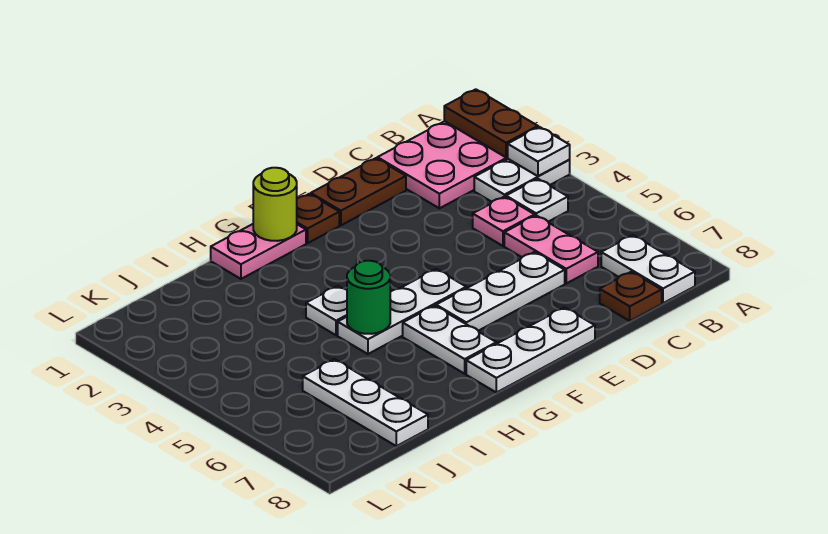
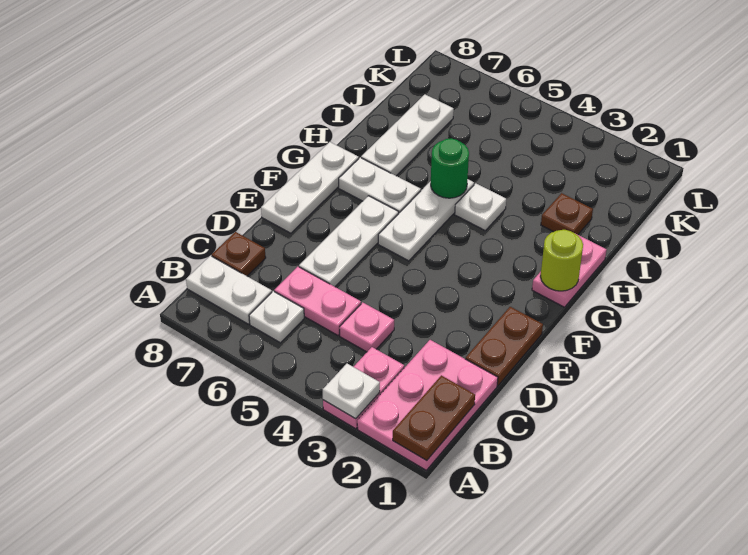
brown plate A1:A2 level 2 -> brown plate A1:B1 level 2
white plate A3:B3 level 1 -> pink plate A3:B3 level 1
white plate B4 level 1 -> white plate B6 level 1
brown plate F1 level 1 -> brown plate I2 level 1
white plate J6:J8 level 1 -> white plate H7:J7 level 1

